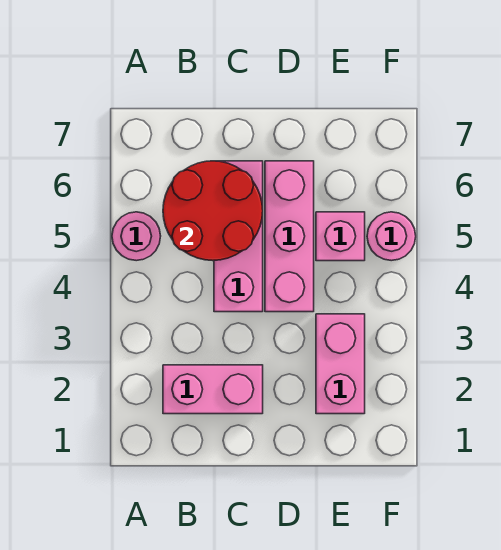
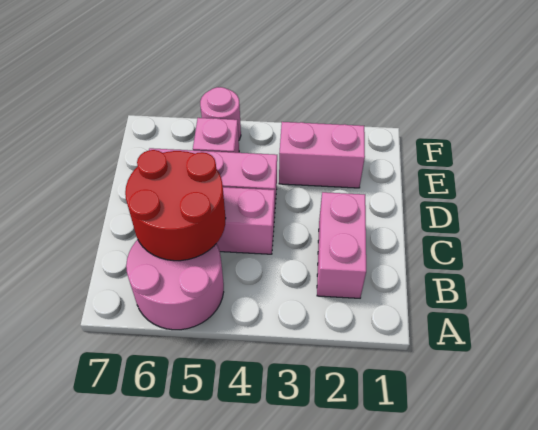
pink round brick A5 level 1 -> pink round brick A5:B6 level 1

